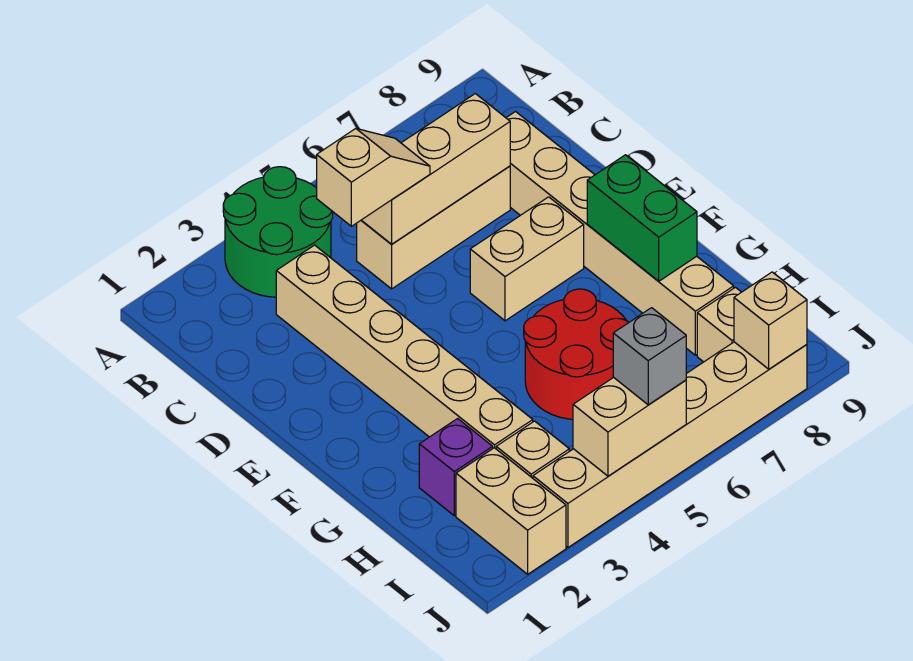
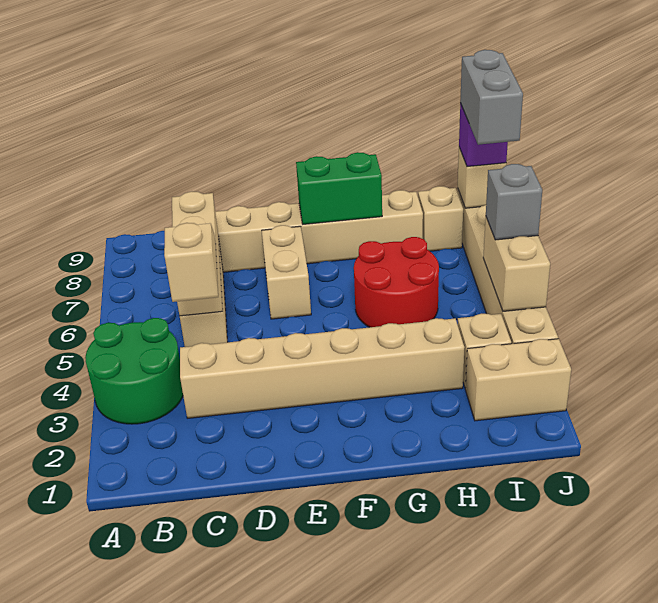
purple brick H2 level 1 -> purple brick J8 level 3
none -> grey brick J7:J8 level 4

